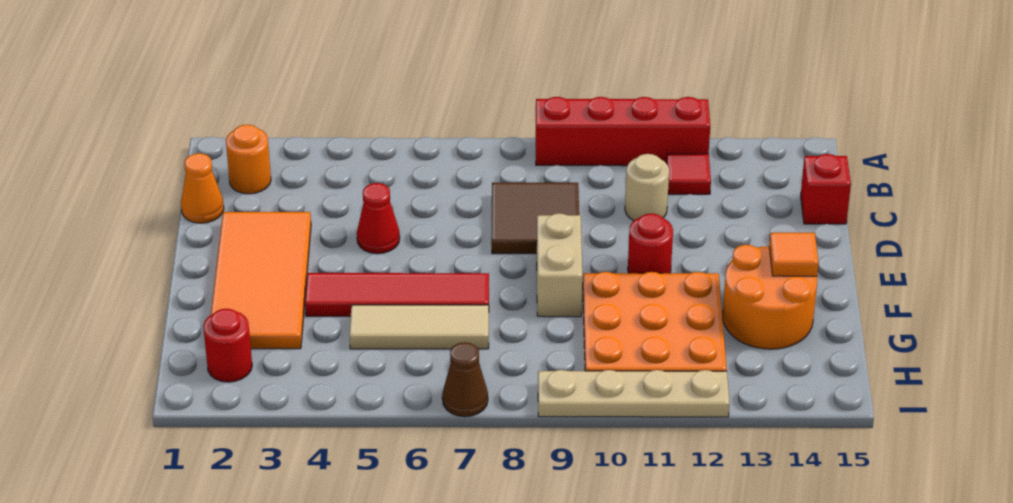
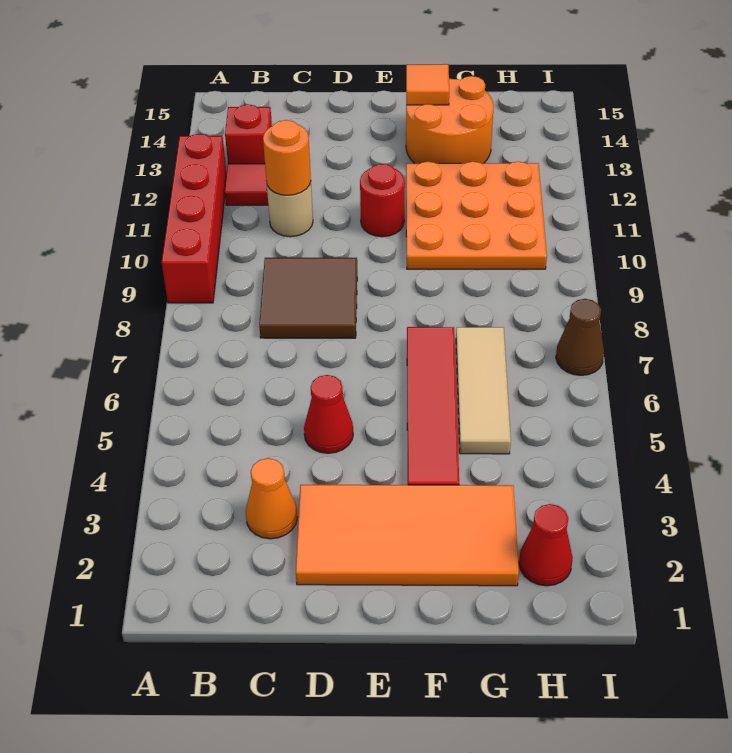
orange round brick B2 level 1 -> orange round brick C11 level 2
orange cone C1 level 1 -> orange cone C3 level 1
red brick C15 level 1 -> red brick B13 level 1
tan brick E9:F9 level 1 -> none
red round brick H2 level 1 -> red cone H2 level 1
tan plate I9:I12 level 1 -> none

